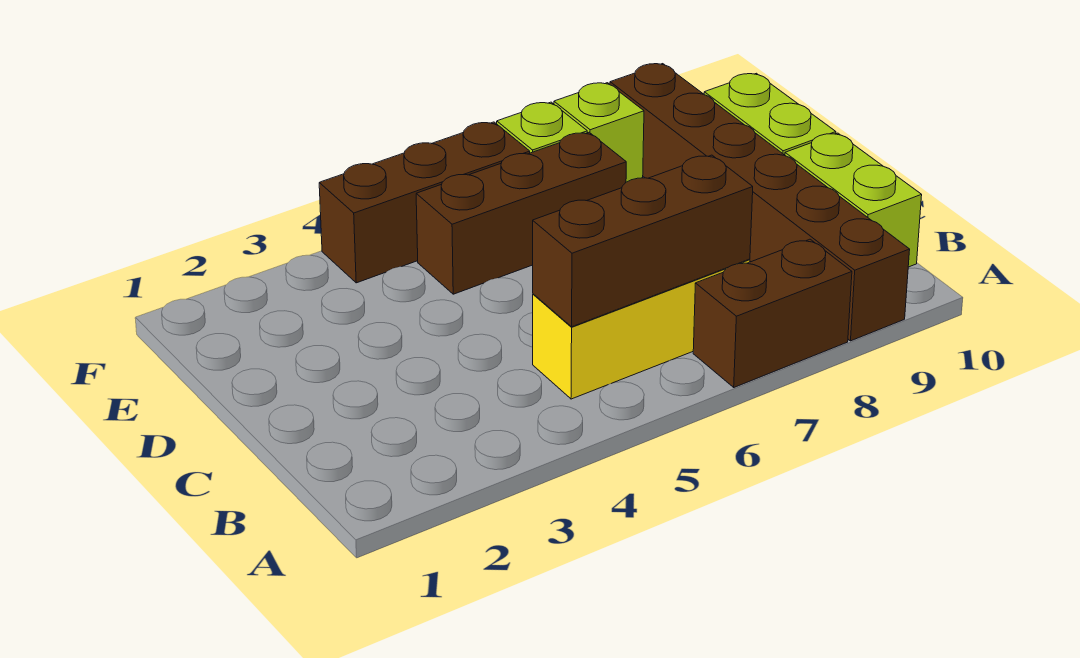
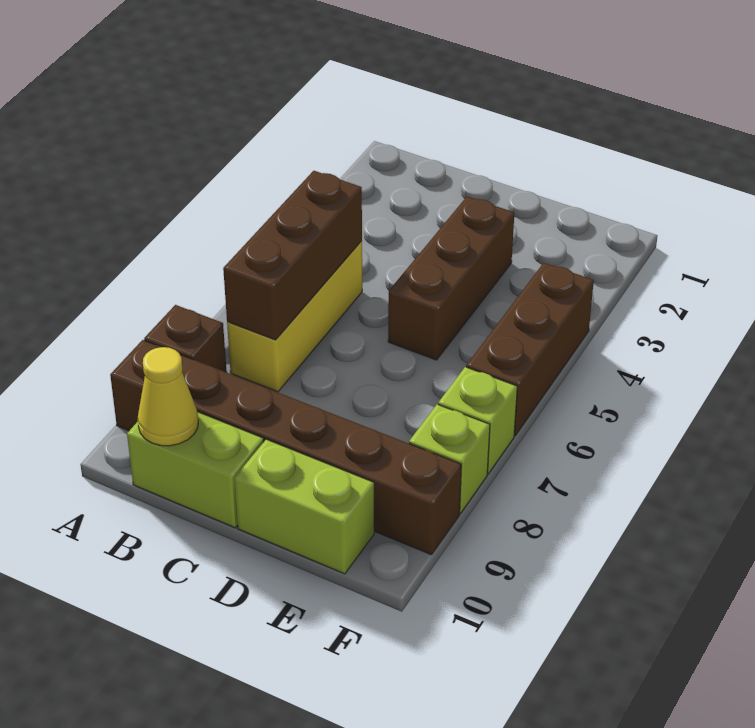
brown brick A7:A8 level 1 -> brown brick A8 level 1
none -> yellow cone B10 level 2
brown brick E5:E7 level 1 -> brown brick D3:D5 level 1

